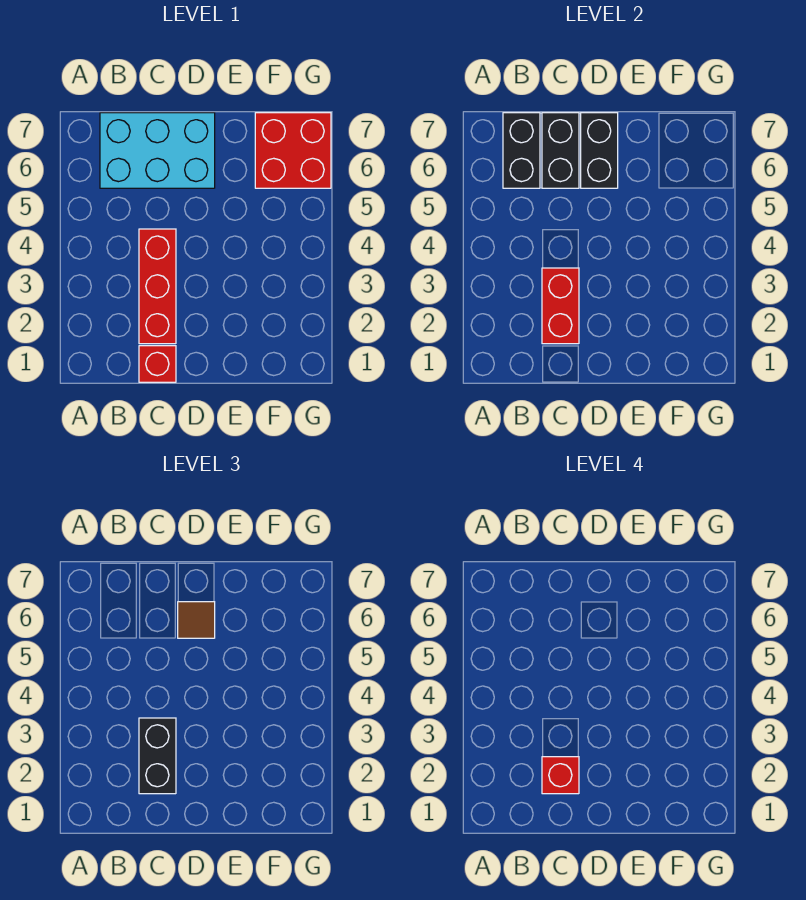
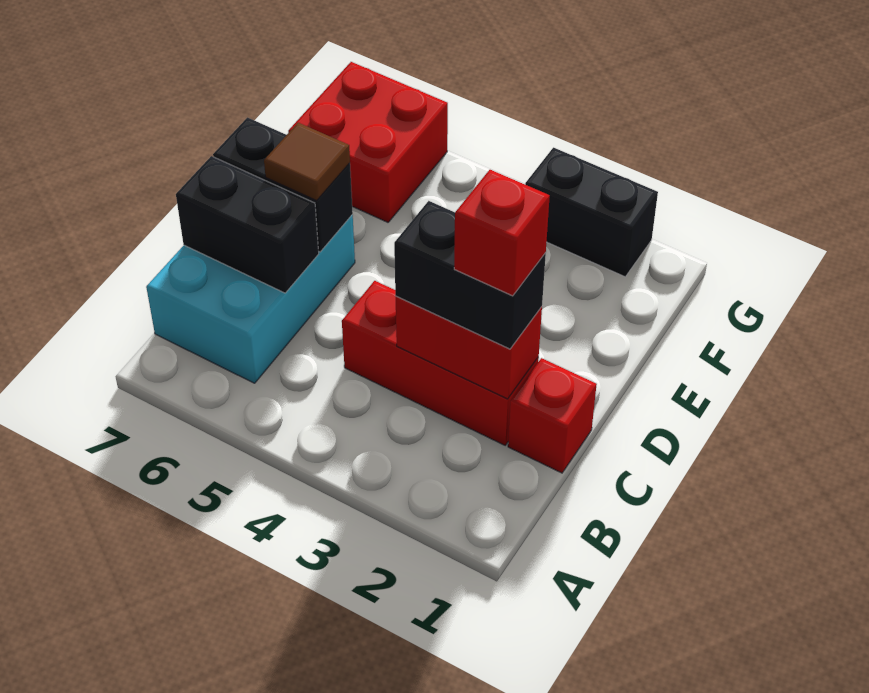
black brick B6:B7 level 2 -> black brick G2:G3 level 1

